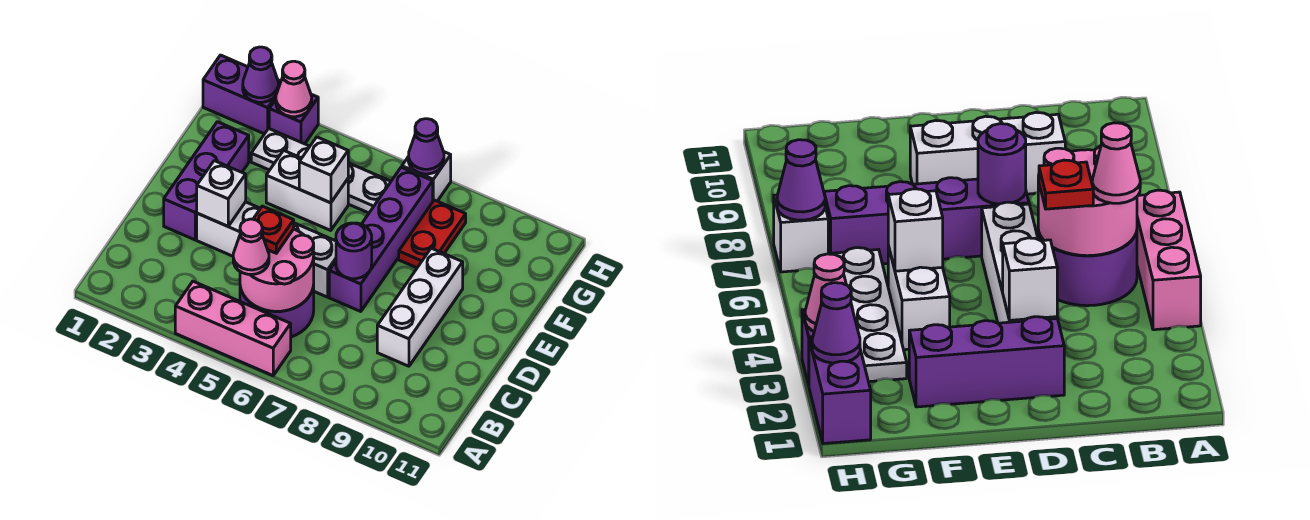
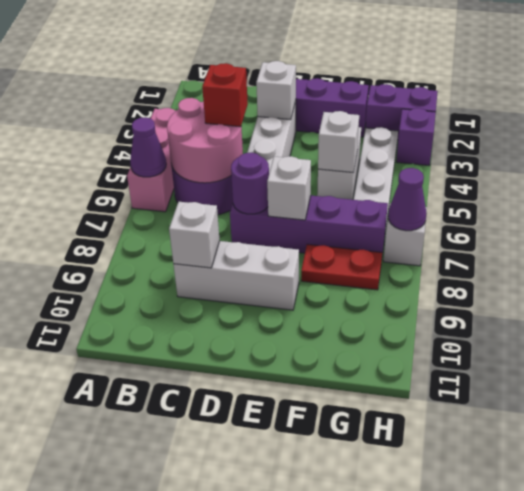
pink cone B5 level 3 -> none
red plate C5 level 3 -> red brick C5 level 3
none -> white brick C9 level 2
none -> white brick E7 level 2
purple brick H1:H2 level 1 -> purple brick G2:H2 level 1
purple cone H2 level 2 -> purple cone A6 level 2
pink cone H3 level 2 -> none

